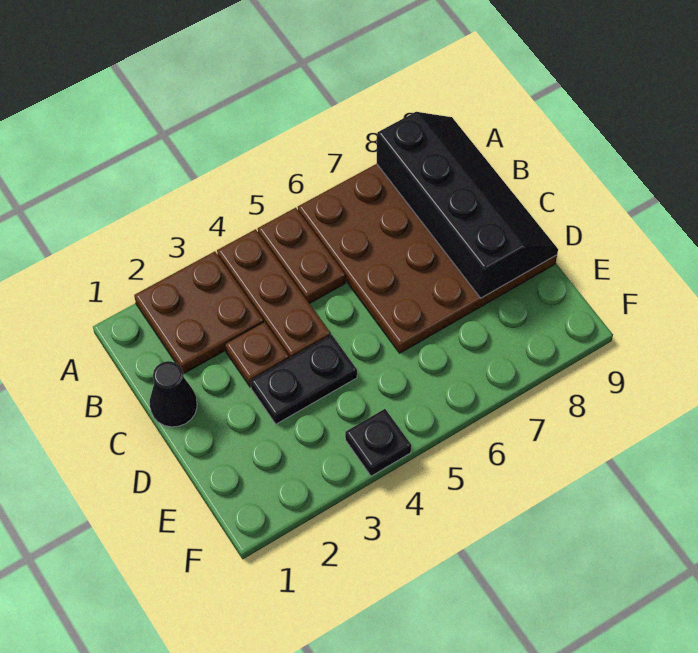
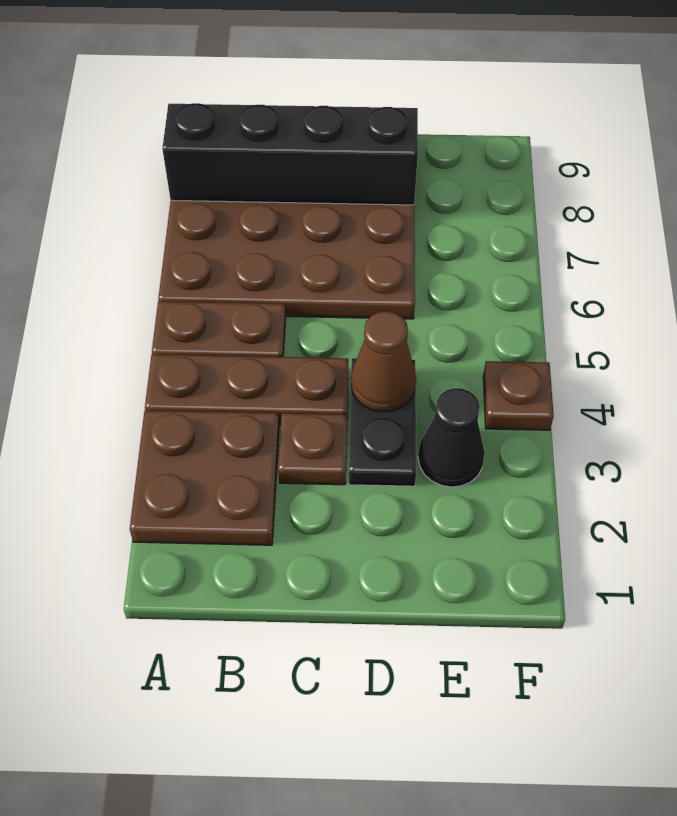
black cone C1 level 1 -> black cone E3 level 1
none -> brown cone D4 level 2
black plate F4 level 1 -> brown plate F4 level 1

